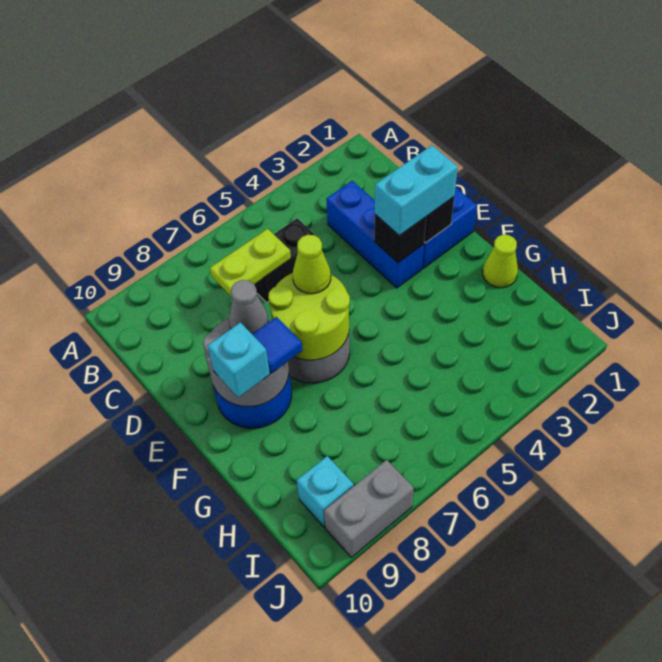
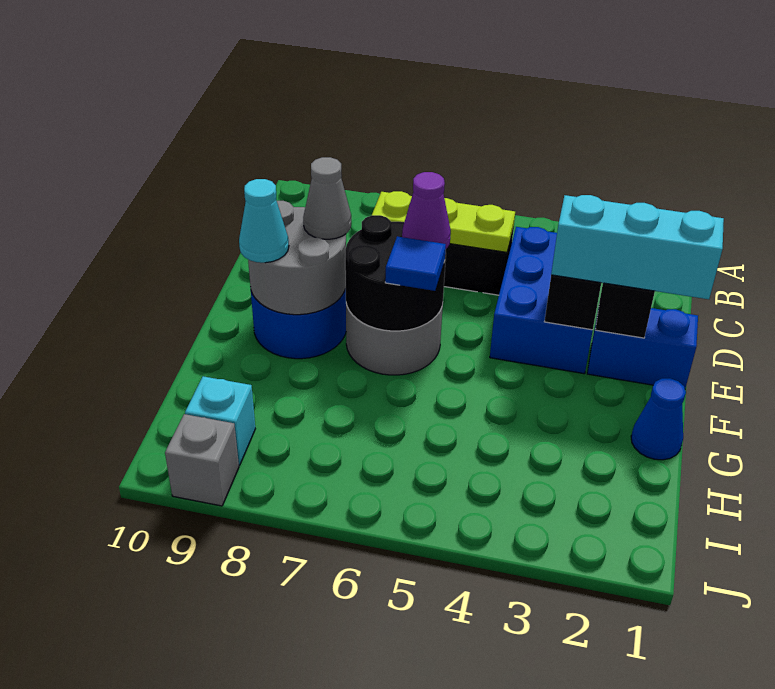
blue brick C3:E3 level 1 -> blue brick C3:E4 level 1
lime plate C6:C7 level 2 -> lime plate C5:C7 level 2
cyan brick E2:E3 level 3 -> cyan brick E1:E3 level 3
lime round brick E6:F7 level 2 -> black round brick E6:F7 level 2
lime cone E6 level 3 -> purple cone E6 level 3
blue tile F8 level 3 -> blue tile F6 level 3
cyan brick F9 level 3 -> cyan cone F9 level 3
lime cone G1 level 1 -> blue cone G1 level 1
grey brick J8:J9 level 1 -> grey brick J9 level 1

